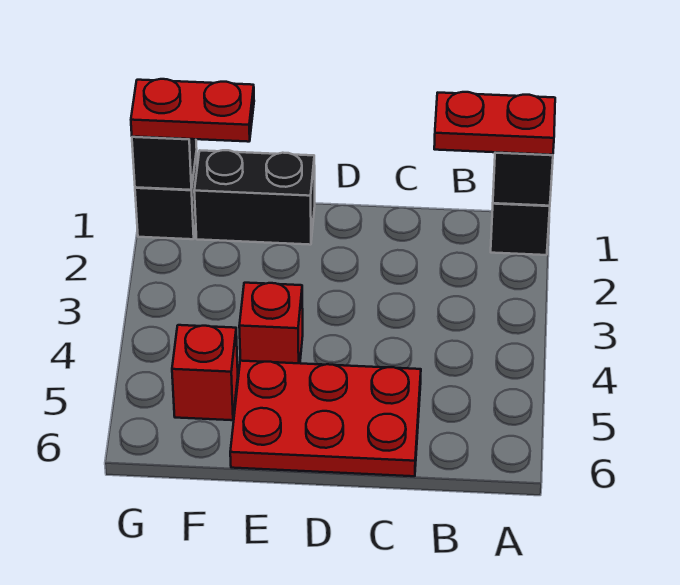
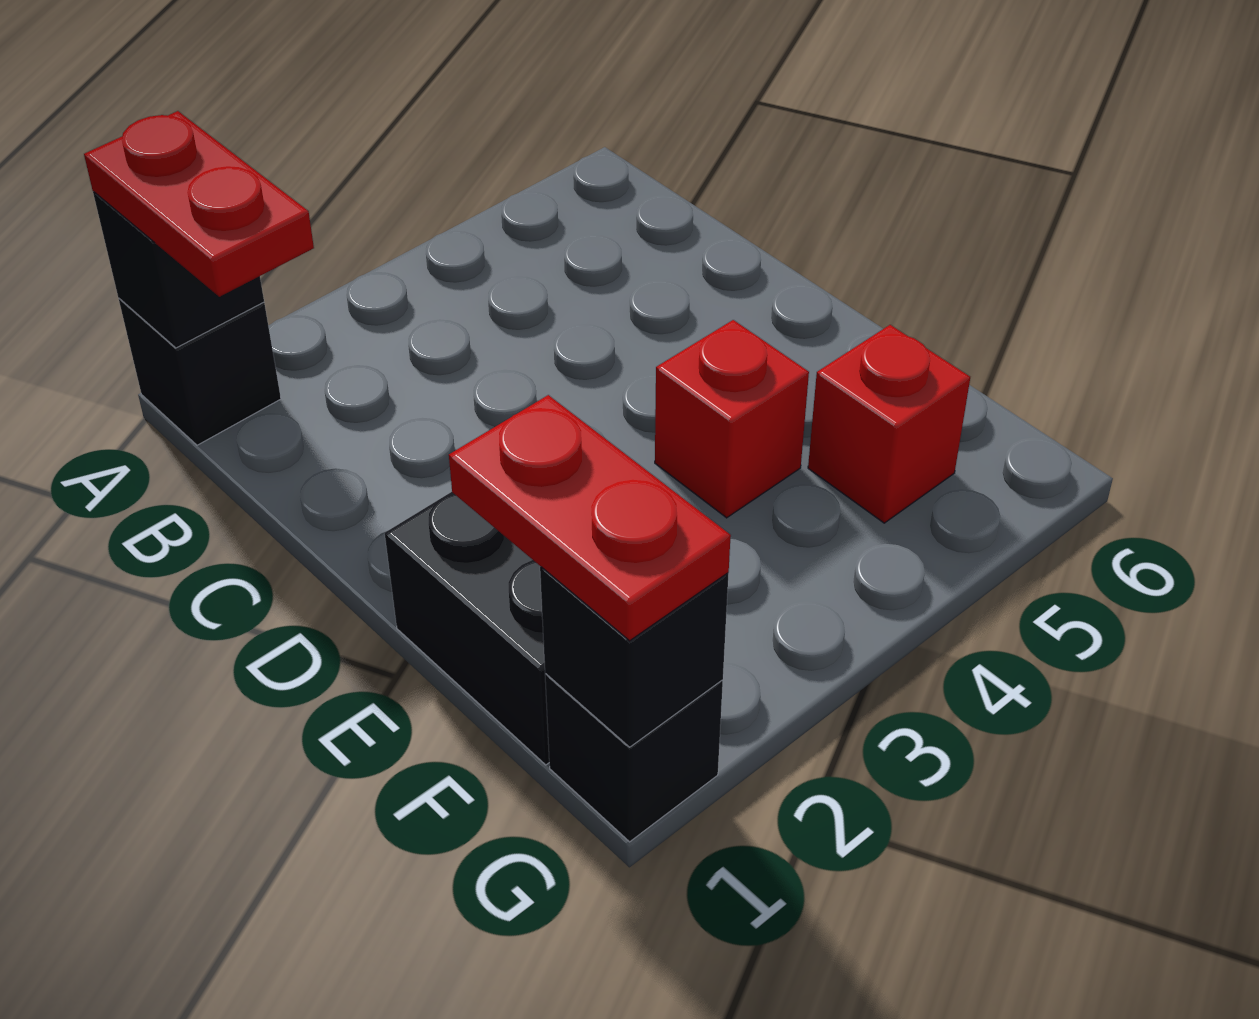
red plate C5:E6 level 1 -> none

